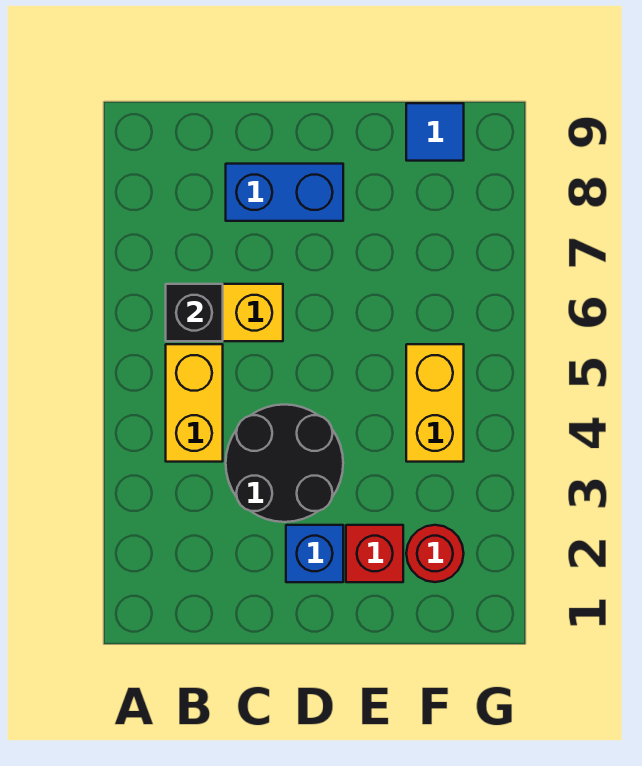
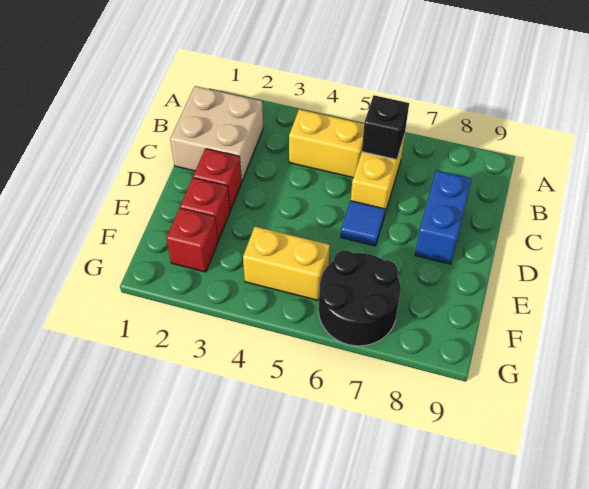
none -> tan brick B1:C2 level 1
black round brick C3:D4 level 1 -> black round brick F6:G7 level 1
blue brick D2 level 1 -> red brick D2 level 1
red round brick F2 level 1 -> red brick F2 level 1
blue tile F9 level 1 -> blue tile D6 level 1

